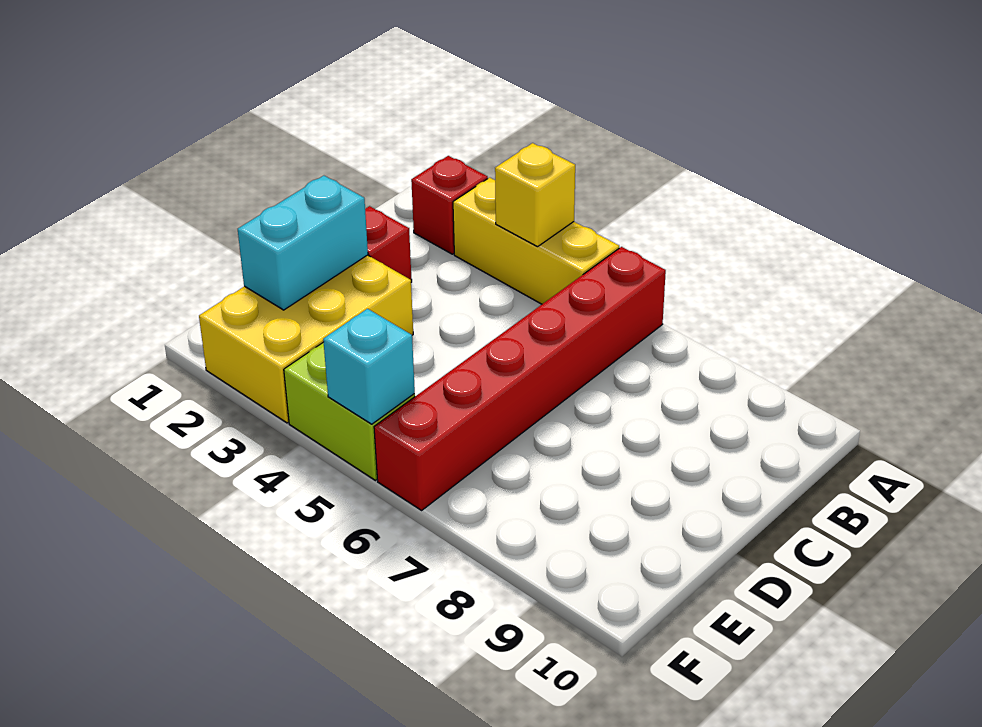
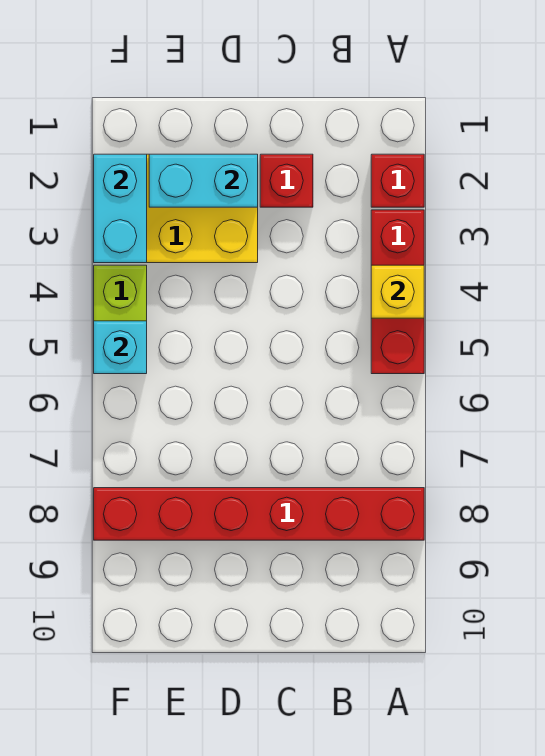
yellow brick A3:A5 level 1 -> red brick A3:A5 level 1
red brick A6:F6 level 1 -> red brick A8:F8 level 1
none -> cyan brick F2:F3 level 2

